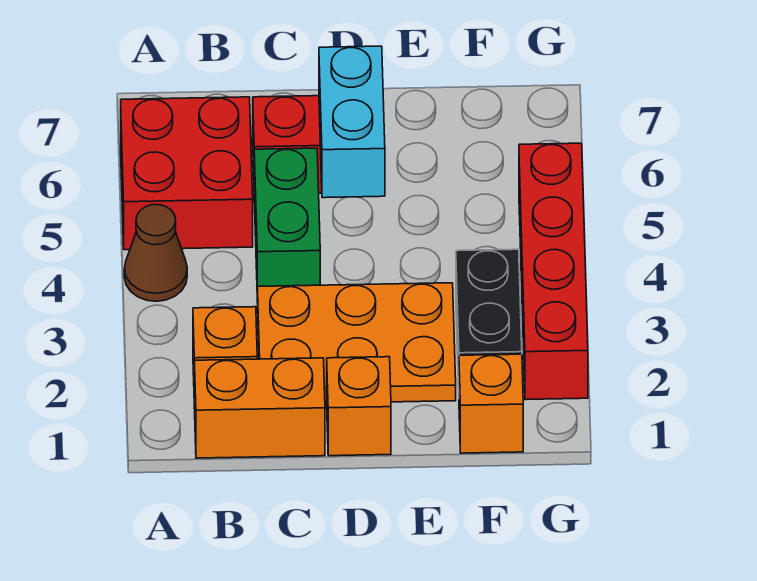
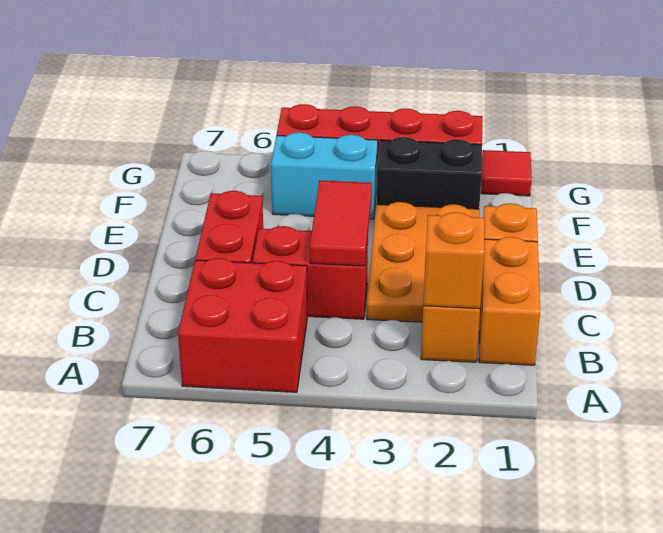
brown cone A4 level 1 -> none
green brick C4:C5 level 1 -> red brick C4:C5 level 1
none -> red tile C4:D4 level 2
cyan brick D5:D6 level 2 -> cyan brick F4:F5 level 1
orange brick F1 level 1 -> orange brick B2 level 2
none -> red tile G1 level 1

